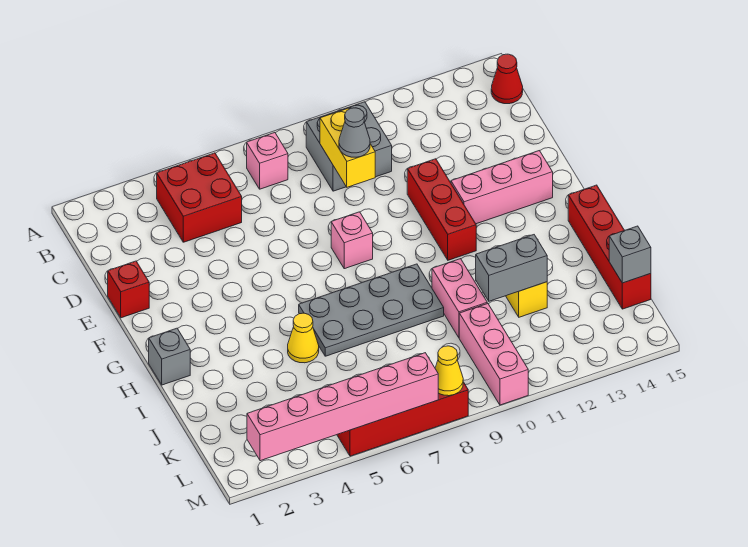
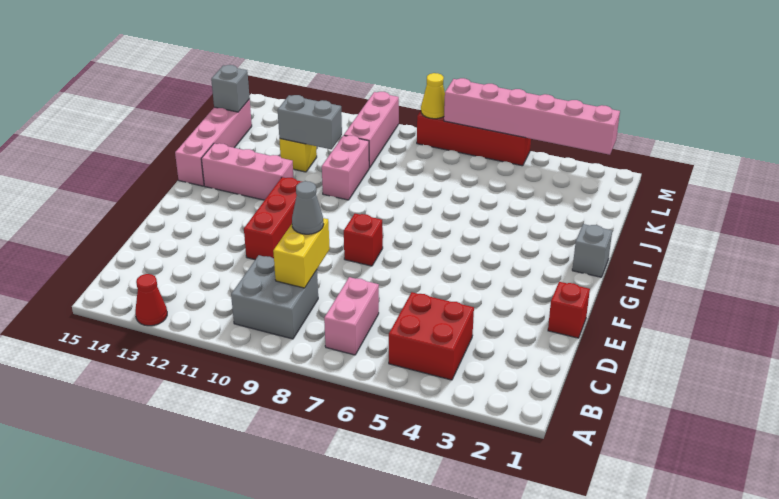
pink brick B7 level 1 -> pink brick B7:C7 level 1
red cone B15 level 1 -> red cone A13 level 1
pink brick F8 level 1 -> red brick F8 level 1
pink brick F12:F14 level 1 -> pink brick H12:H14 level 1
grey plate H6:I9 level 1 -> none
red brick H15:K15 level 1 -> pink brick H15:K15 level 1
yellow cone I5 level 1 -> none

